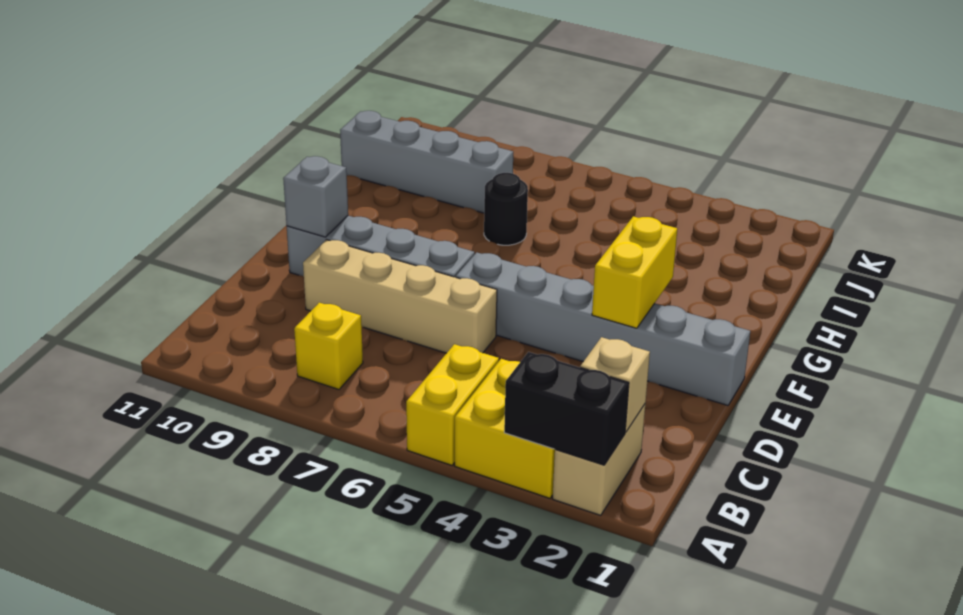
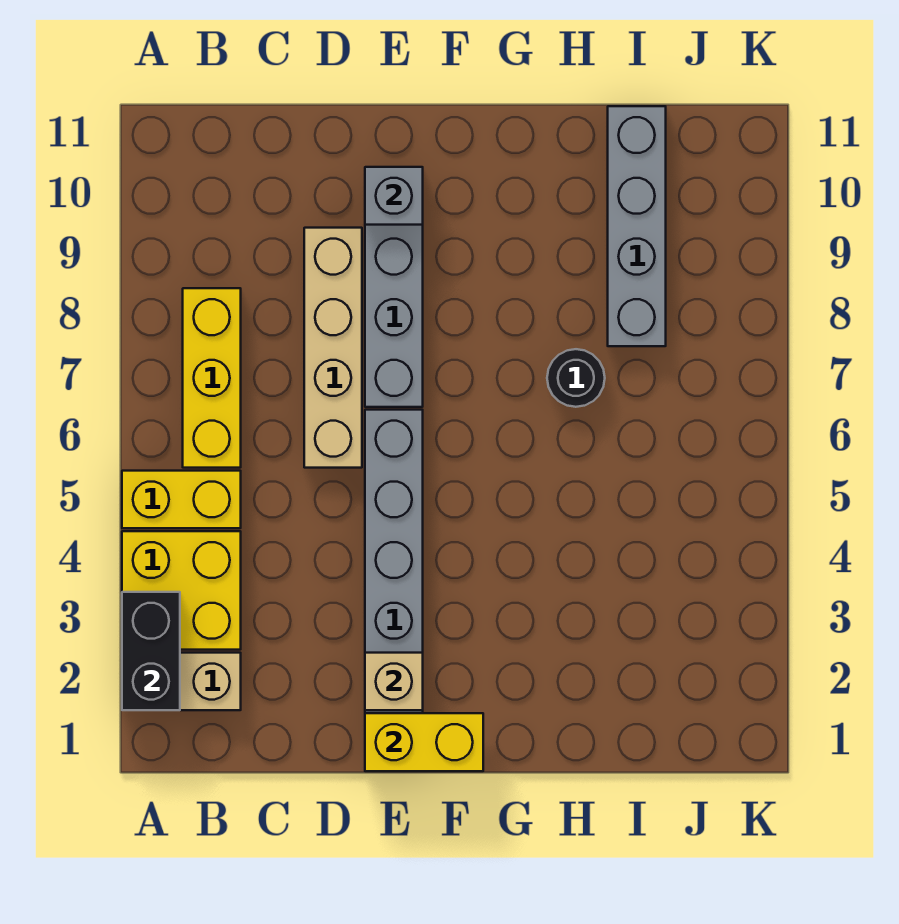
tan brick B2 level 2 -> tan brick E2 level 2
yellow brick B8 level 1 -> yellow brick B6:B8 level 1
yellow brick E3:F3 level 2 -> yellow brick E1:F1 level 2

